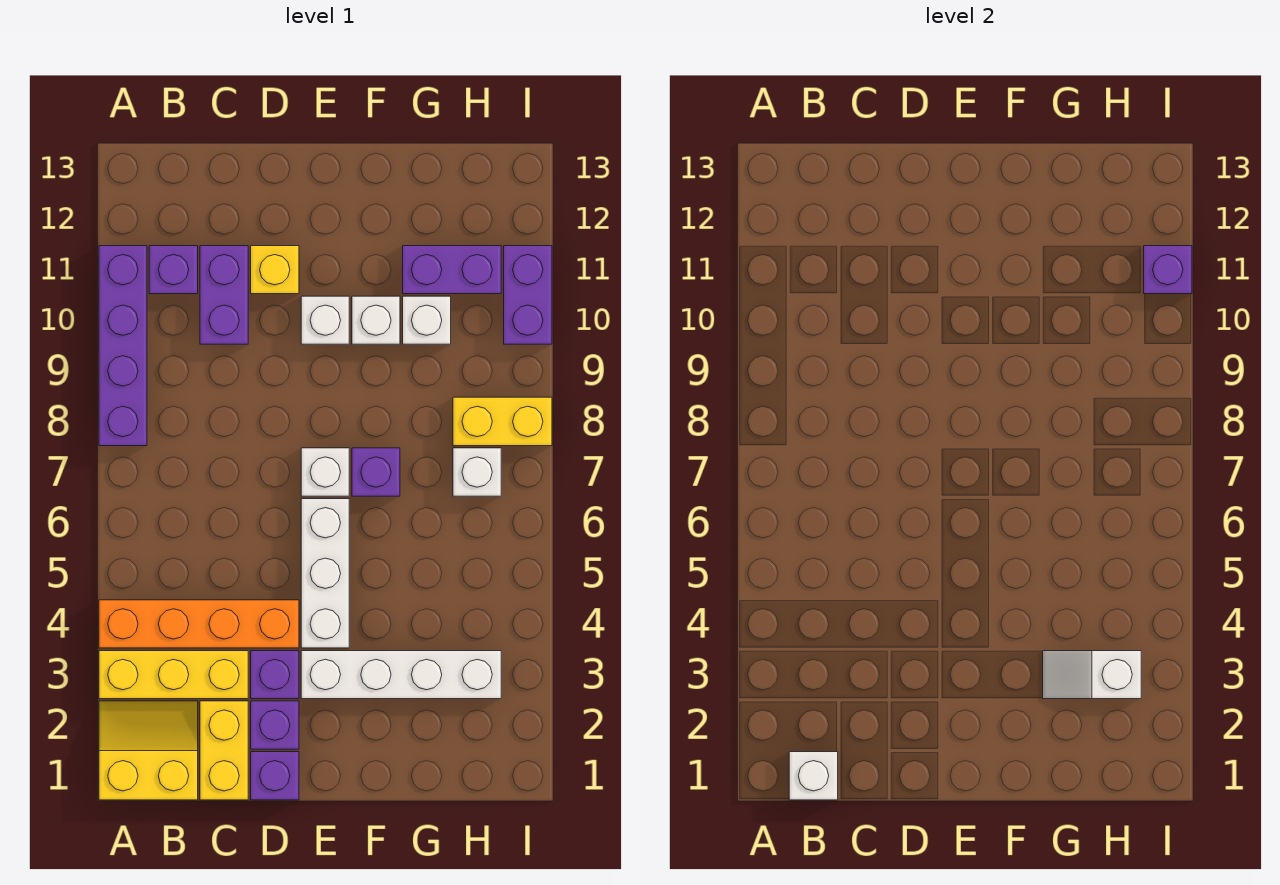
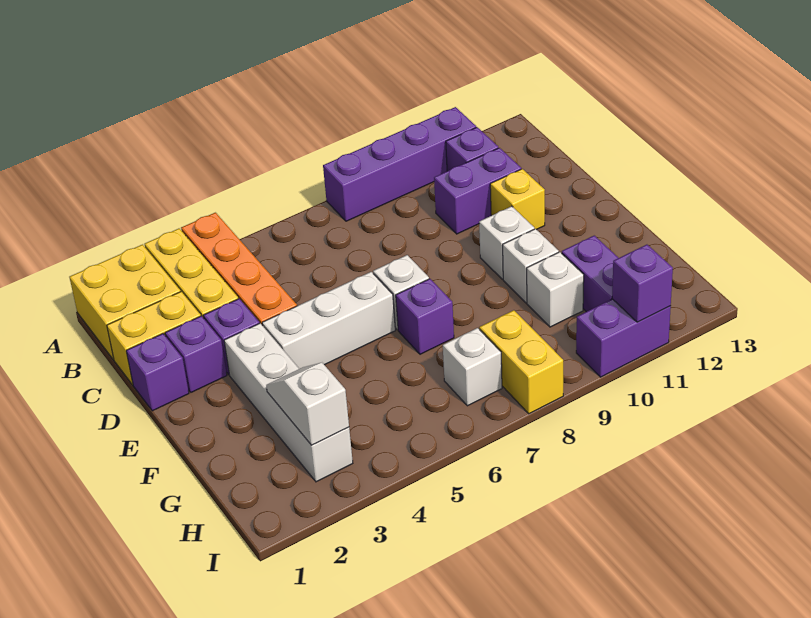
yellow slope A1:B2 level 1 top 1 -> yellow brick A1:B2 level 1
white brick B1 level 2 -> none

